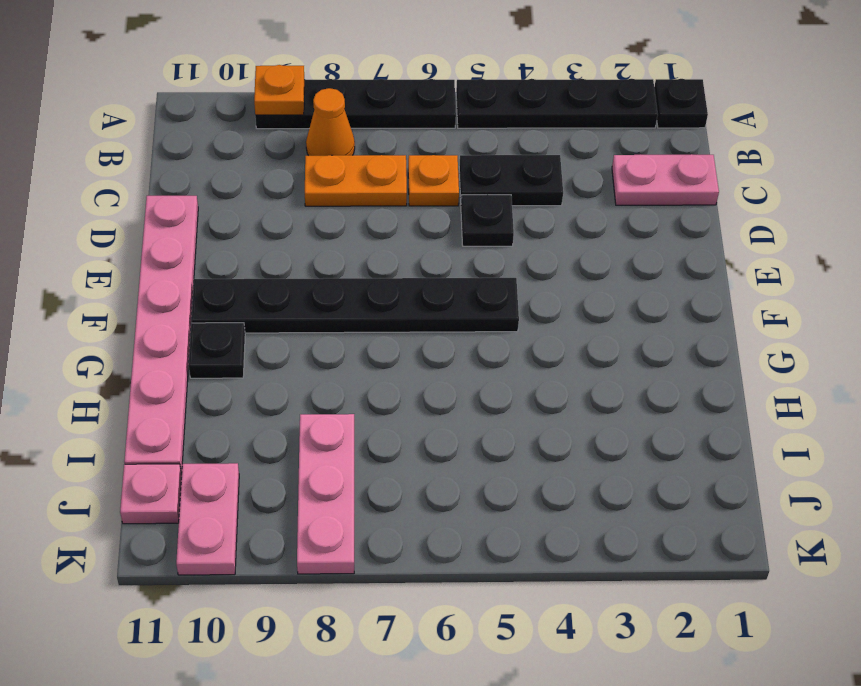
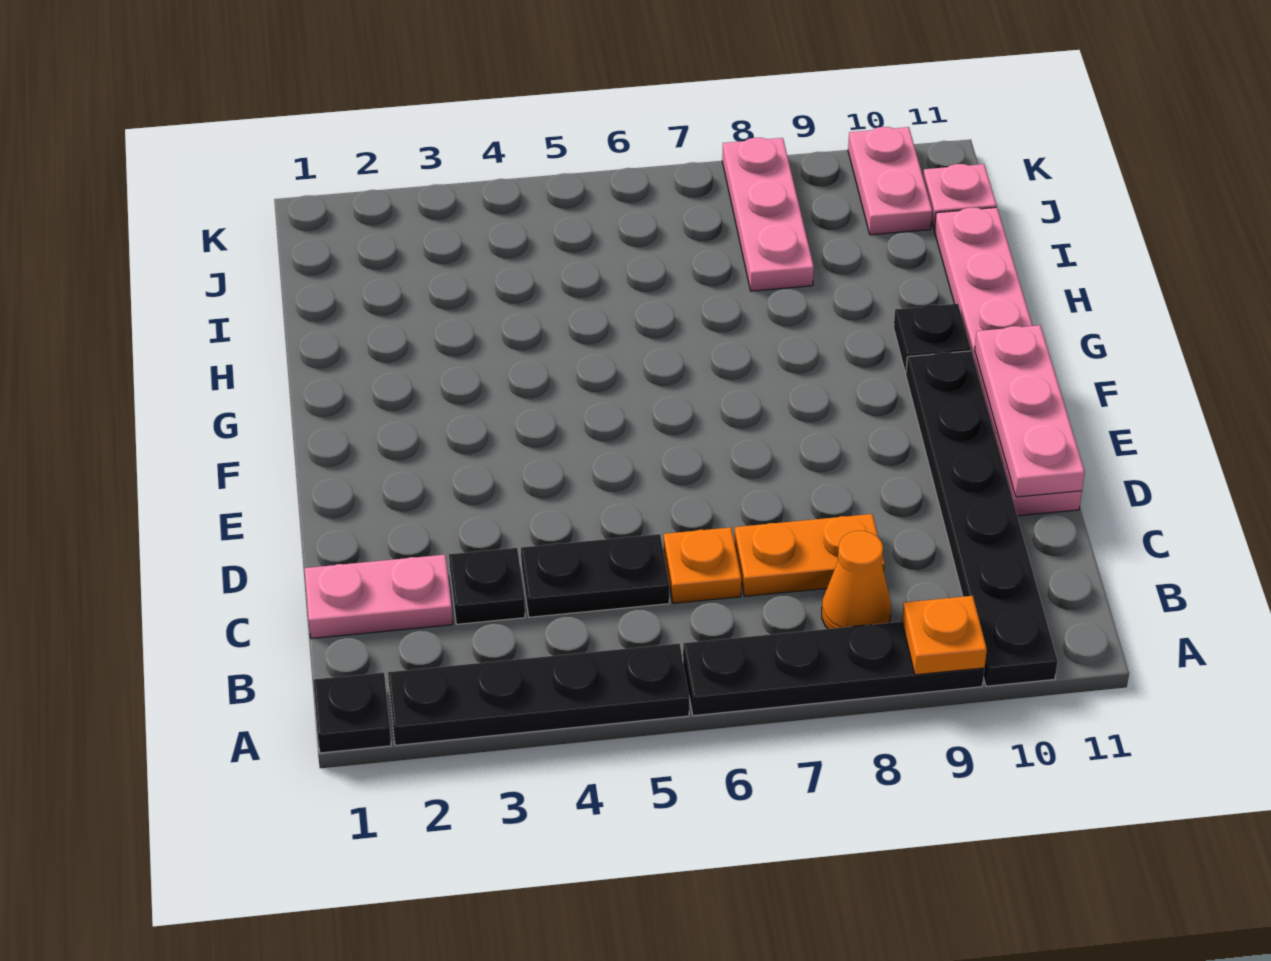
black plate D5 level 1 -> black plate C3 level 1
none -> pink plate D11:F11 level 2
black plate F5:F10 level 1 -> black plate A10:F10 level 1

